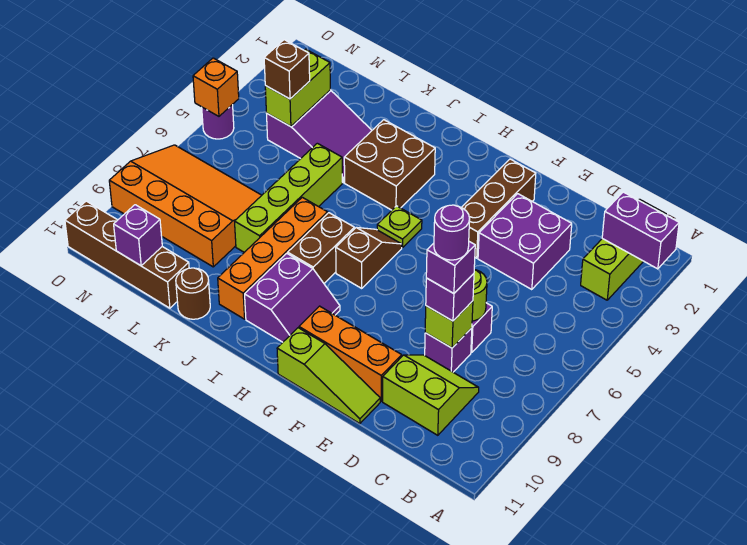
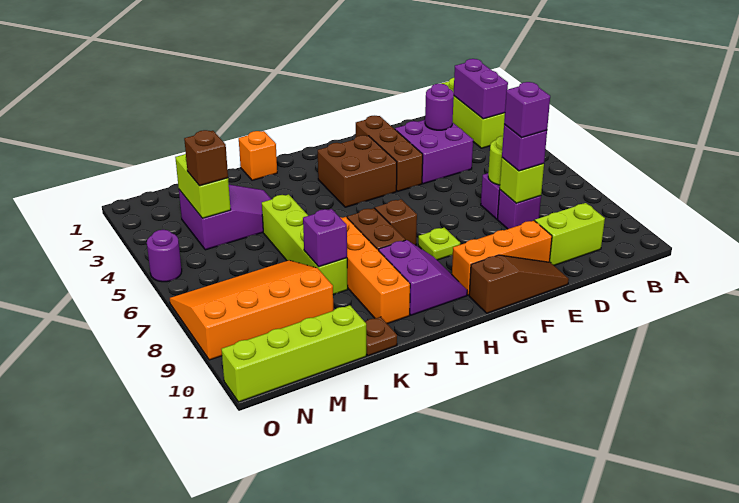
purple brick A2:B2 level 2 -> purple brick B2:B3 level 2
purple round brick D8 level 5 -> purple round brick D3 level 2
lime slope E11:G11 level 1 top G -> brown slope E11:G11 level 1 top G
lime plate H5 level 1 -> lime plate G8 level 1
brown brick I3:J4 level 1 -> brown brick G3:H4 level 1
brown round brick K11 level 1 -> brown plate K11 level 1
brown brick L11:O11 level 1 -> lime brick L11:O11 level 1
purple brick M11 level 2 -> purple brick K8 level 2
orange brick O5 level 2 -> orange brick J1 level 1

